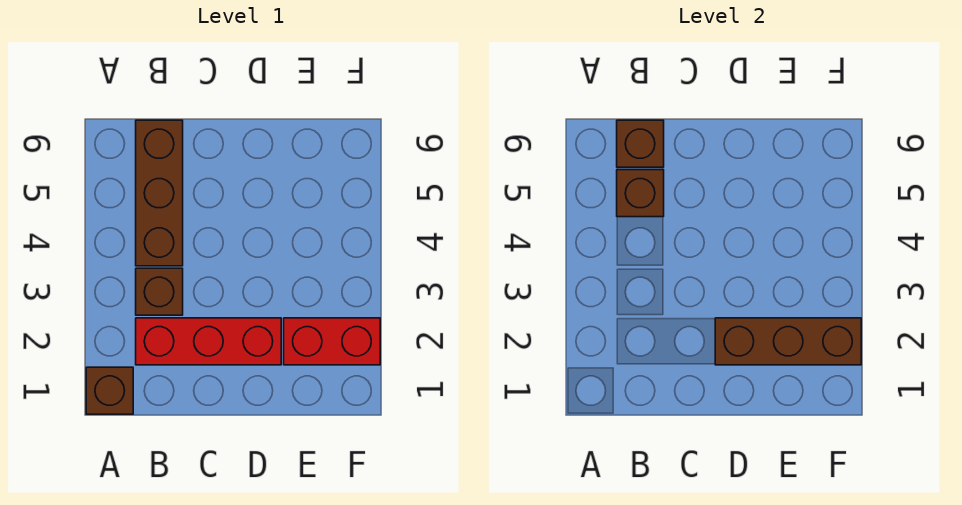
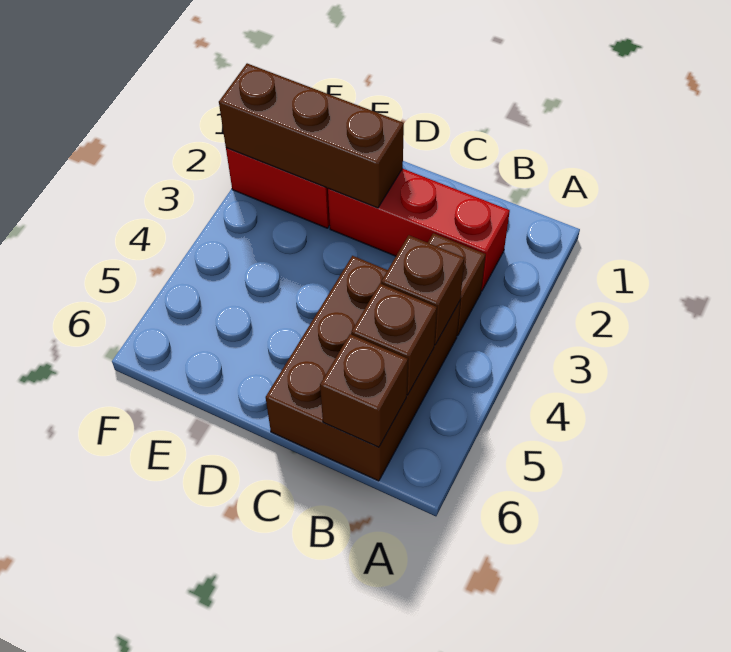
brown brick A1 level 1 -> brown brick B4 level 2
brown brick B4:B6 level 1 -> brown brick B4:C6 level 1

